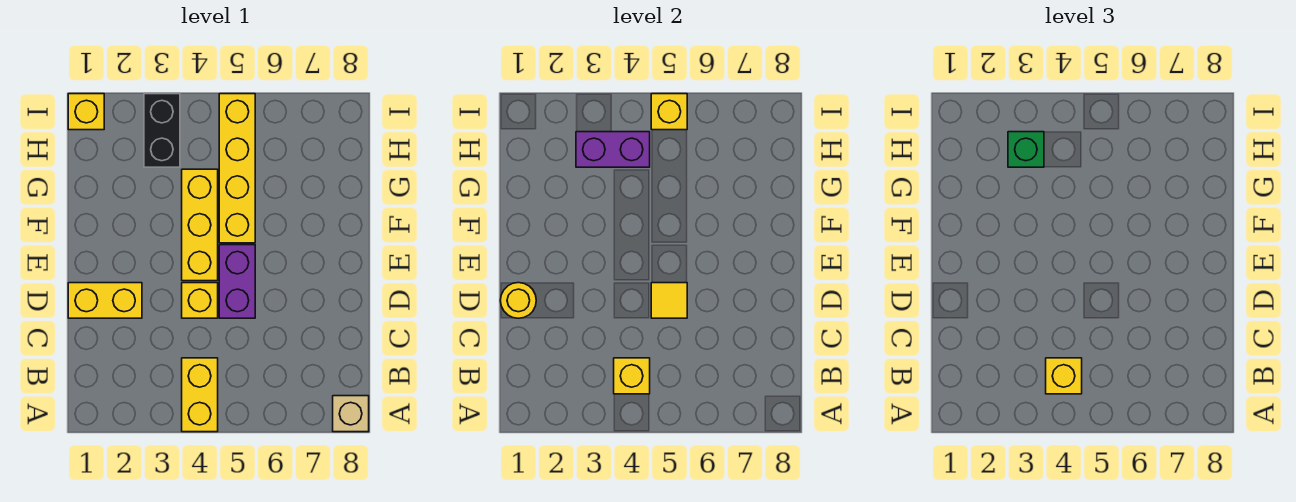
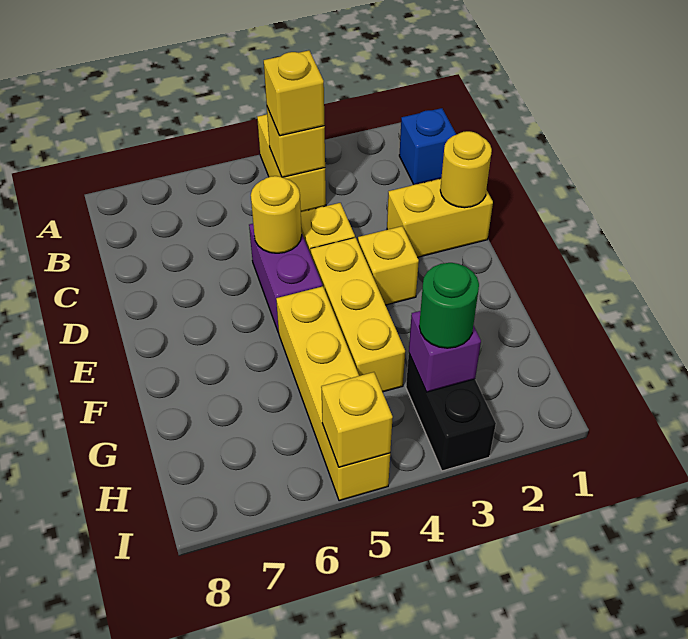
tan brick A8 level 1 -> none
none -> blue brick B1 level 1
yellow tile D5 level 2 -> yellow round brick D5 level 2
purple brick H3:H4 level 2 -> purple brick H3 level 2
green brick H3 level 3 -> green round brick H3 level 3
yellow brick I1 level 1 -> yellow brick E3 level 1

